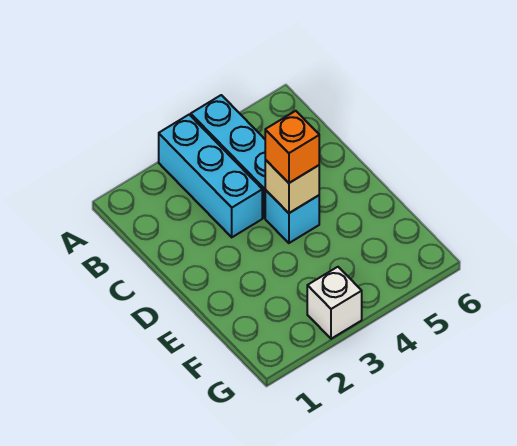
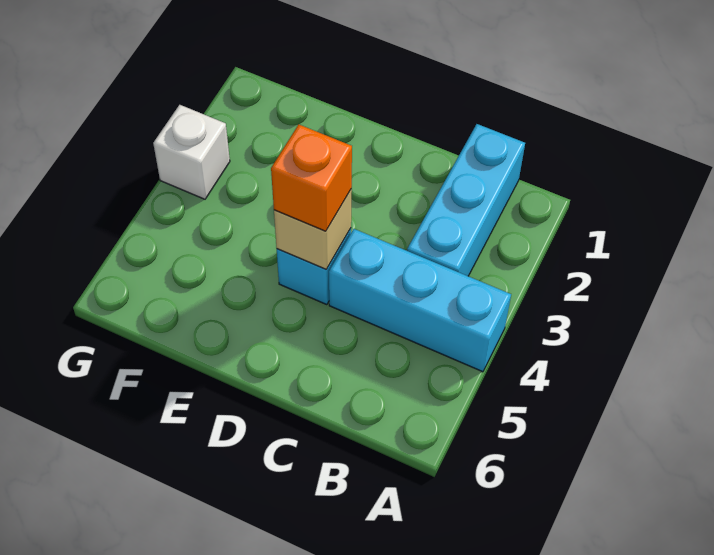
cyan brick A3:C3 level 1 -> cyan brick B1:B3 level 1

